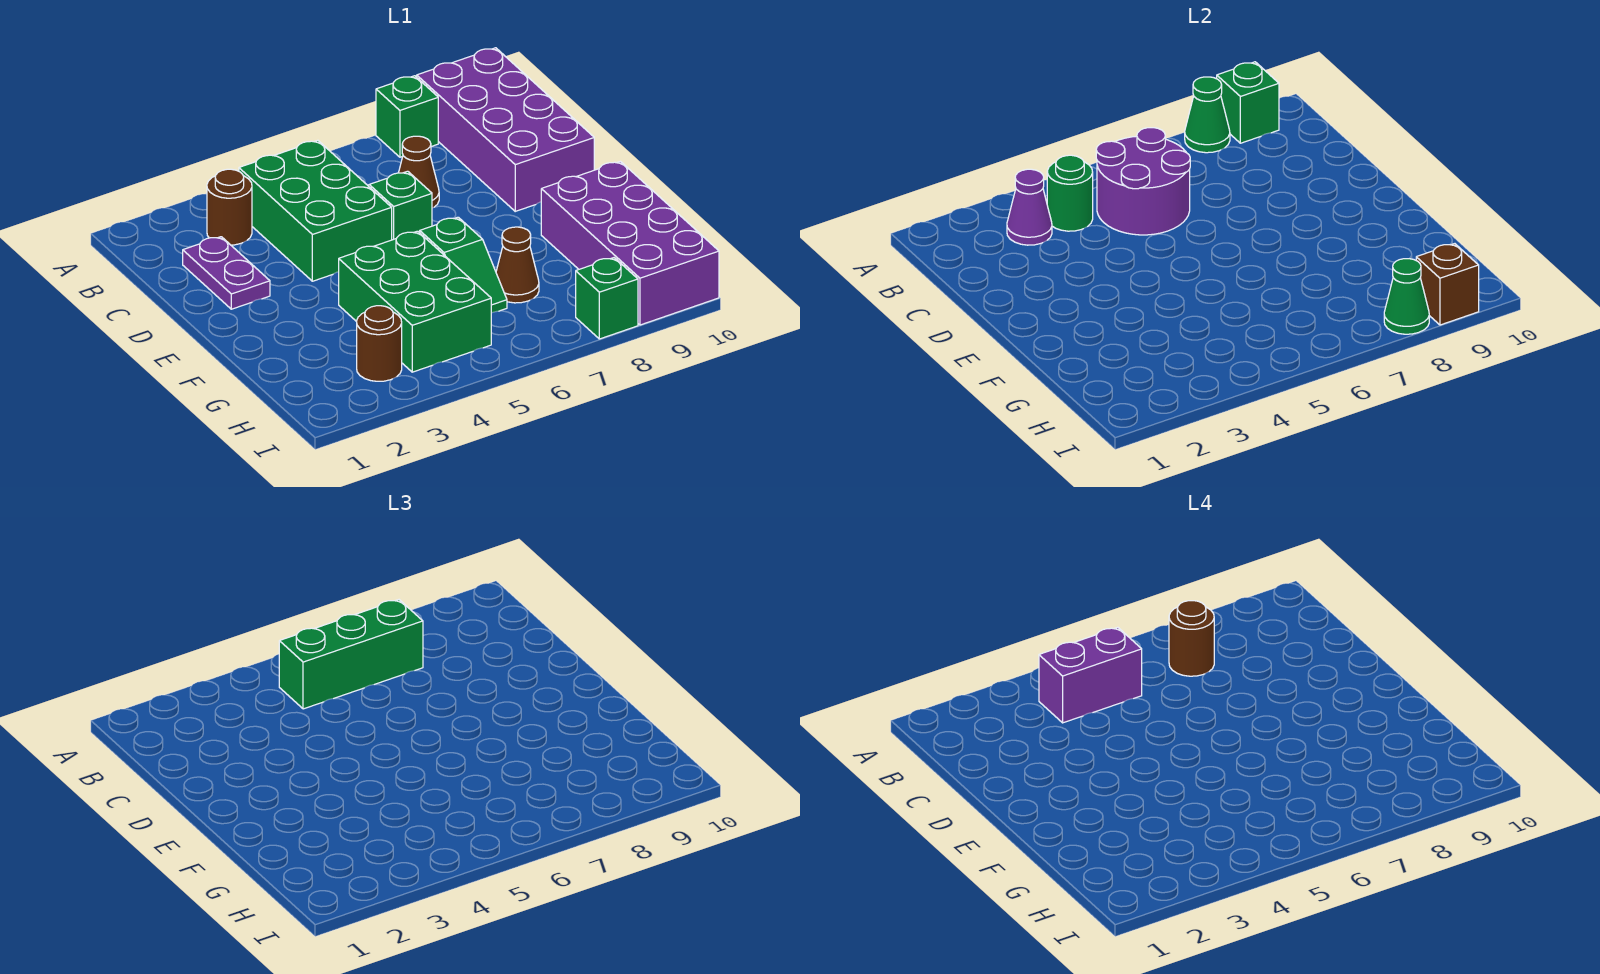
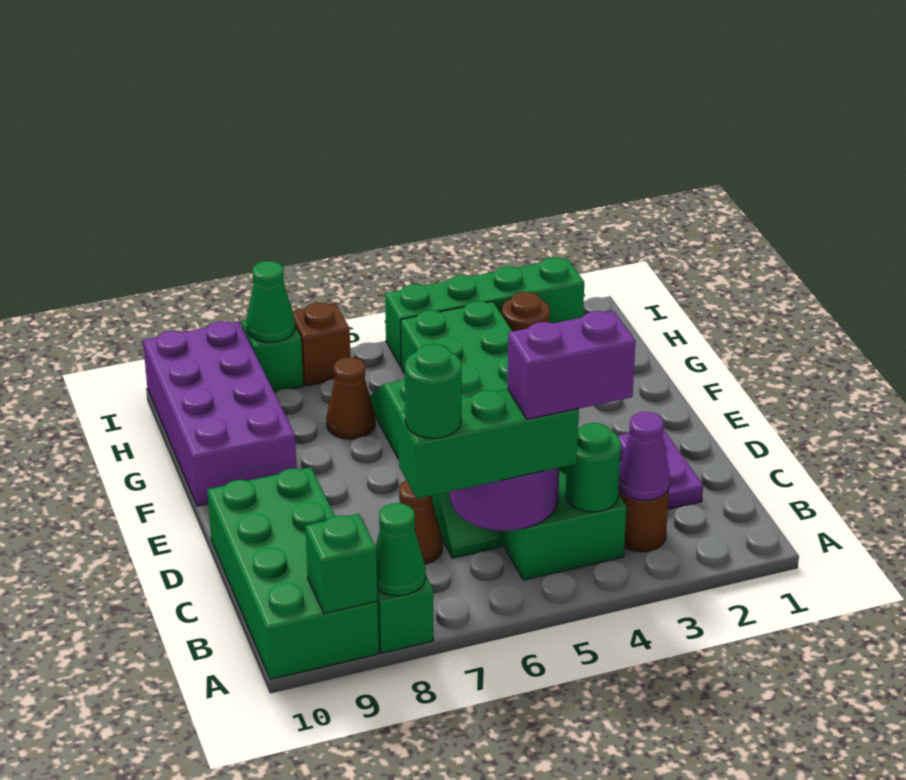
purple brick A9:D10 level 1 -> green brick A9:D10 level 1
brown round brick B7 level 4 -> green round brick B7 level 4
none -> green brick I2:I5 level 1
brown brick I9 level 2 -> brown brick I7 level 1

